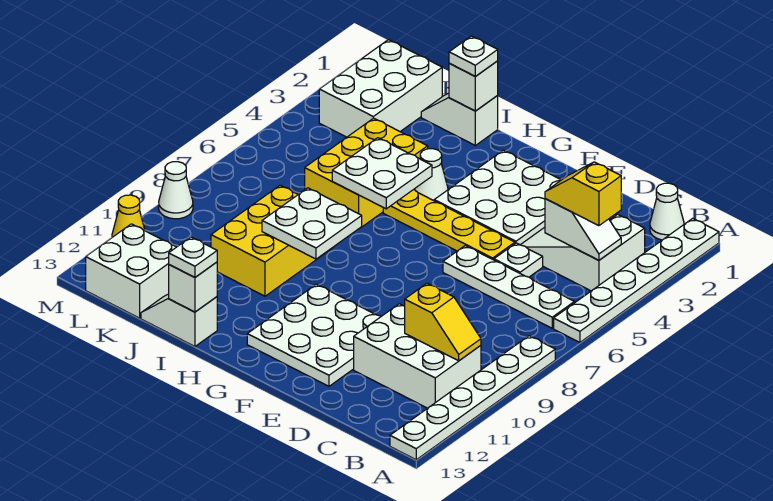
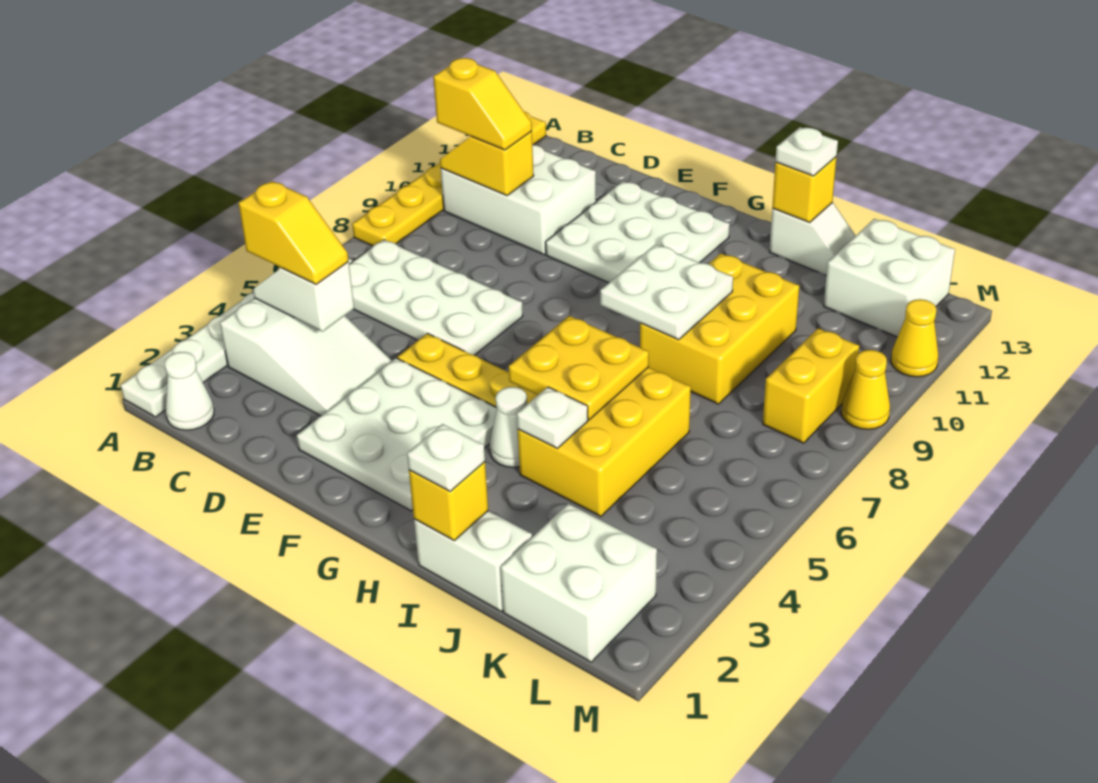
white plate A8:A13 level 1 -> yellow plate A8:A13 level 1
white plate B6:E6 level 1 -> white plate B6:E7 level 1
none -> yellow slope B10:C10 level 3 top B
white plate D5 level 1 -> white plate I4 level 2
white plate H5:I6 level 2 -> yellow plate H5:I6 level 2
white slope I1:J1 level 1 top I -> white brick I1:J1 level 1
white brick I1 level 2 -> yellow brick I1 level 2
white brick I13 level 2 -> yellow brick I13 level 2
white brick K1:L3 level 1 -> white brick K1:L2 level 1
none -> yellow brick L8:L9 level 1
white cone M9 level 1 -> yellow cone M9 level 1

